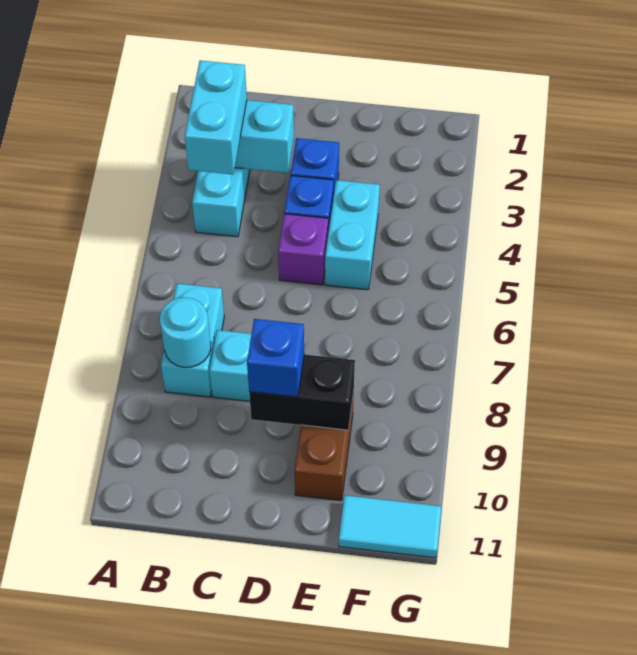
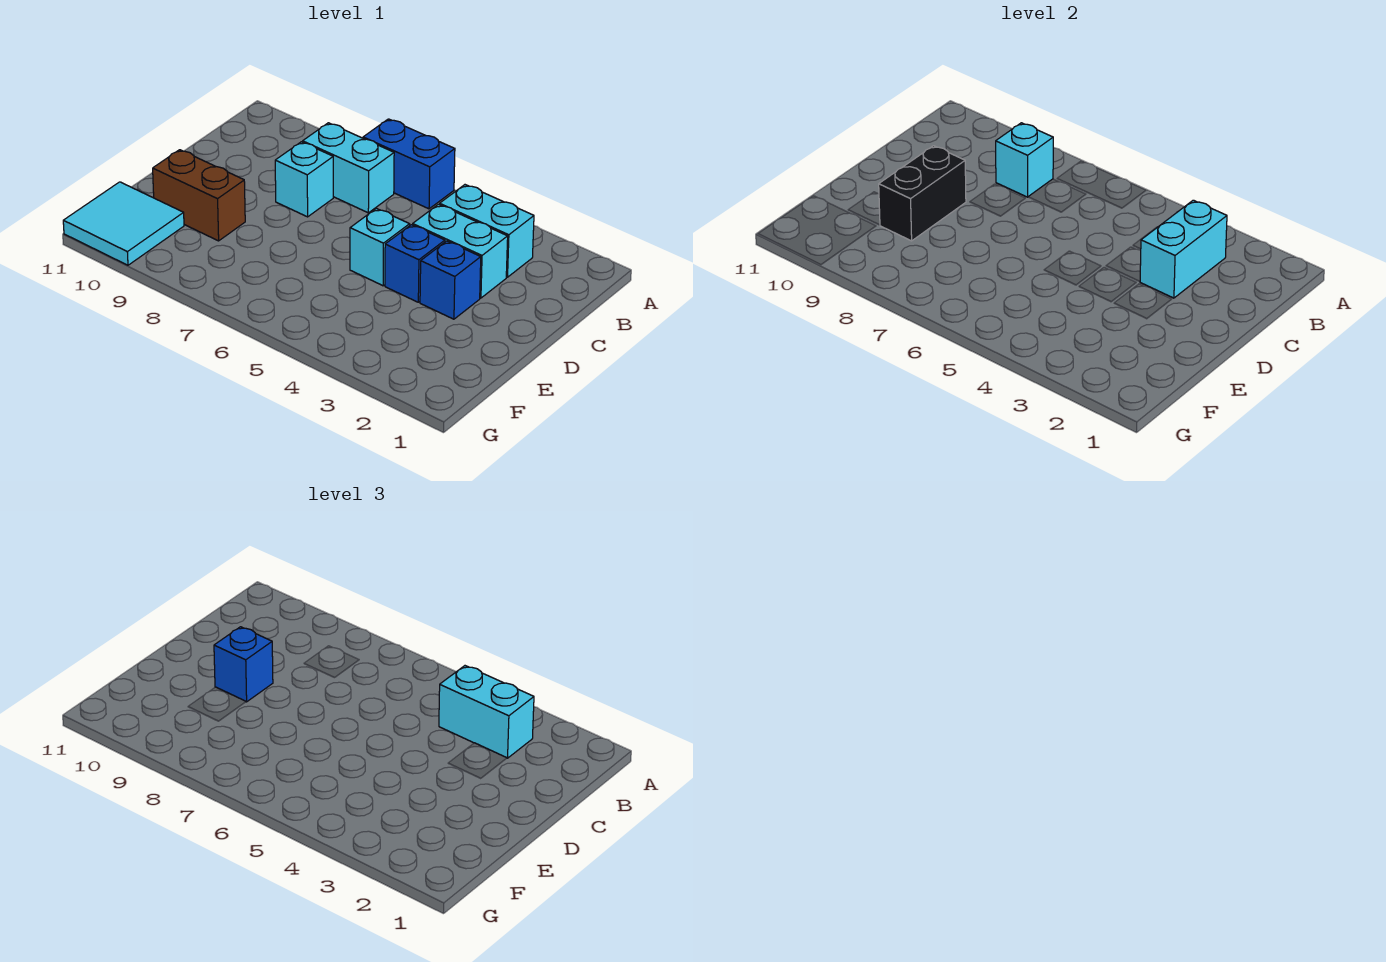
none -> blue brick A6:A7 level 1
cyan round brick B8 level 2 -> cyan brick B8 level 2
purple brick D5 level 1 -> cyan brick D5 level 1
cyan brick E4:E5 level 1 -> cyan brick C3:C4 level 1
cyan tile F11:G11 level 1 -> cyan tile F10:G11 level 1

